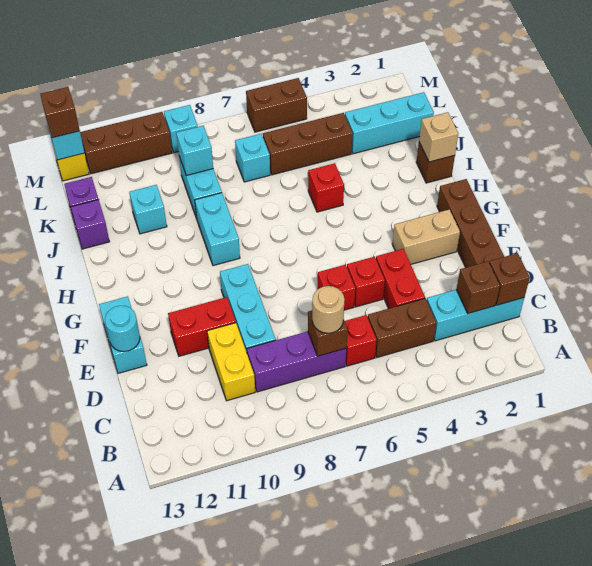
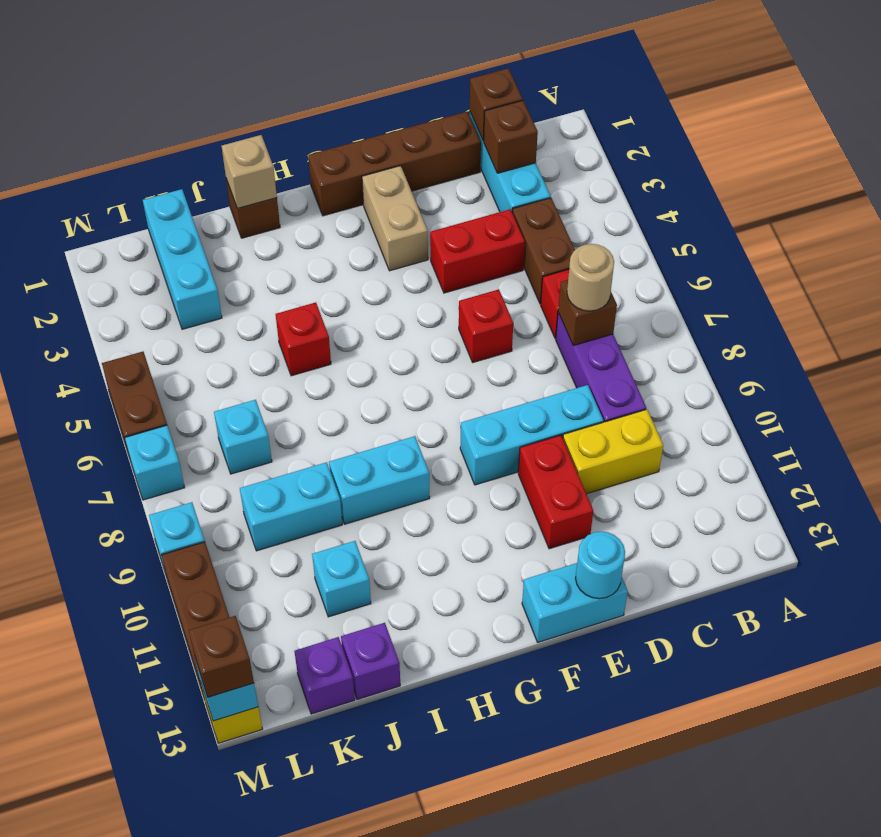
red brick E5 level 1 -> none
brown brick K4:K6 level 1 -> none
cyan brick K9 level 2 -> cyan brick M7 level 1

